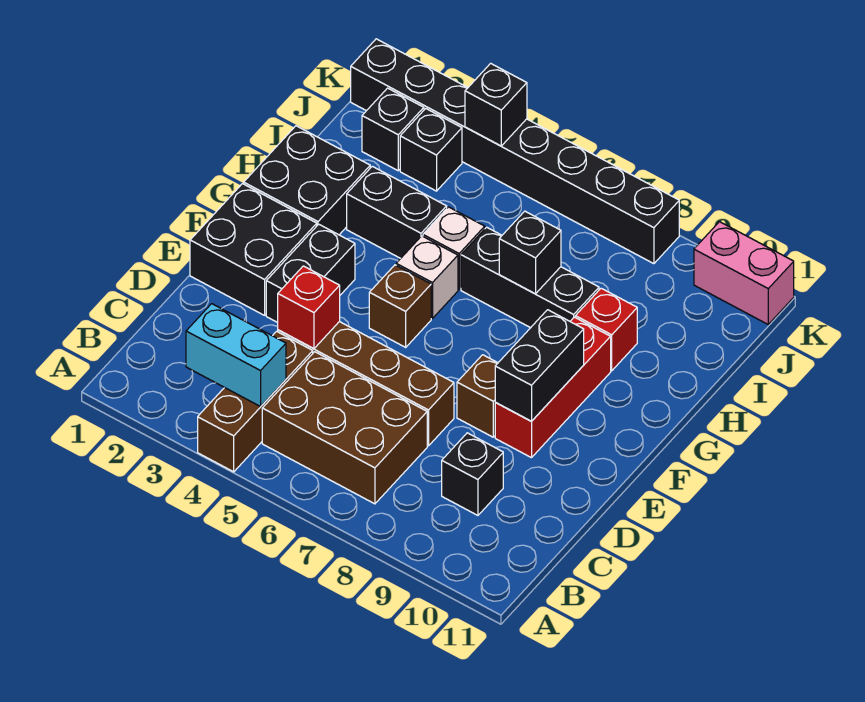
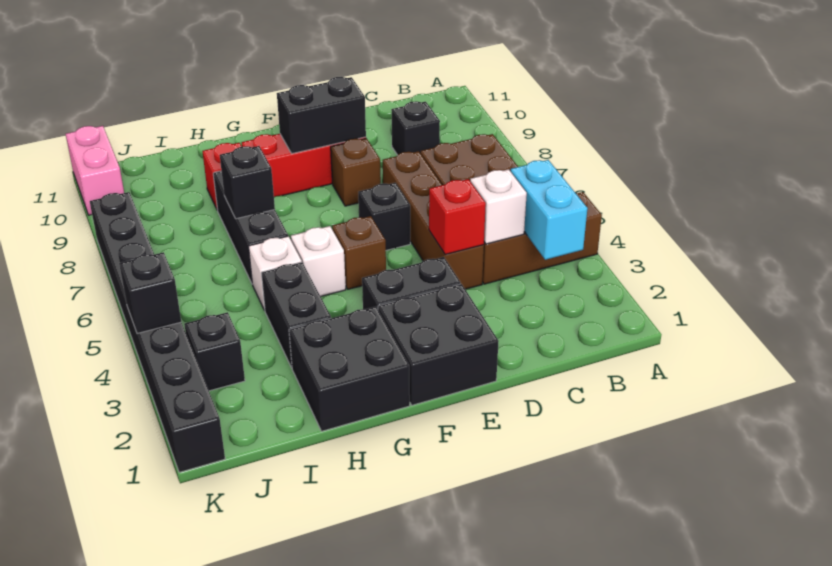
none -> white brick C4 level 2
black brick J2 level 1 -> black brick E6 level 1

